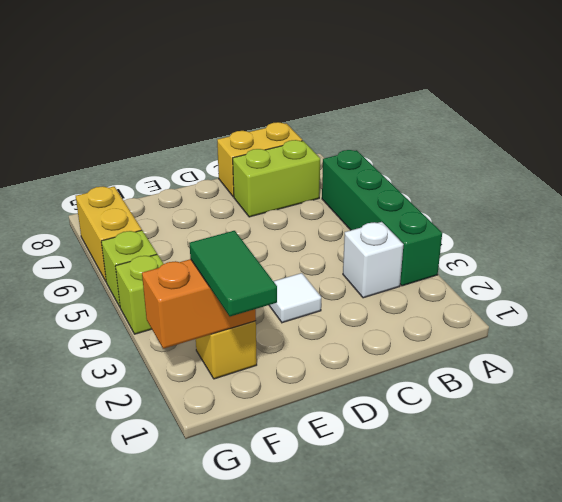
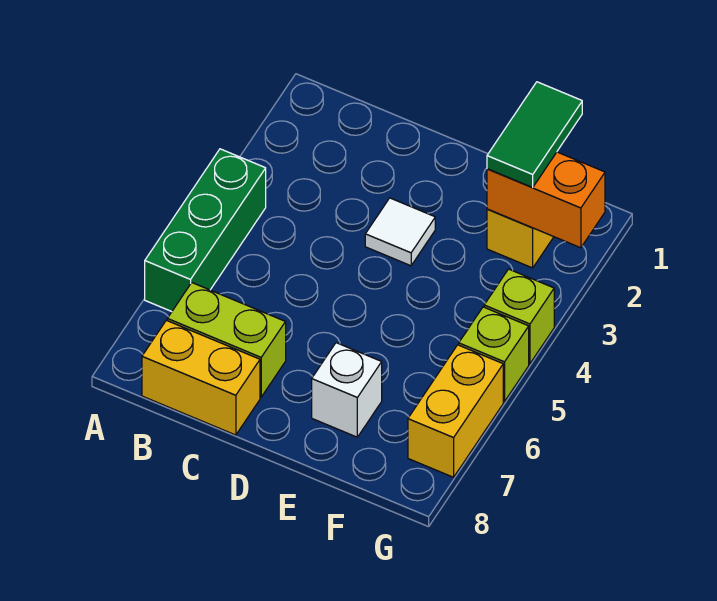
green brick A3:A6 level 1 -> green brick A4:A6 level 1
white brick B3 level 1 -> white brick E7 level 1

